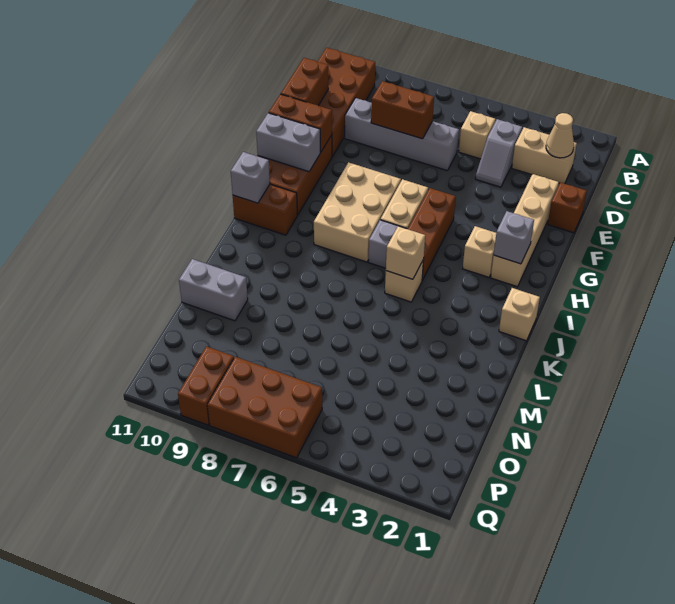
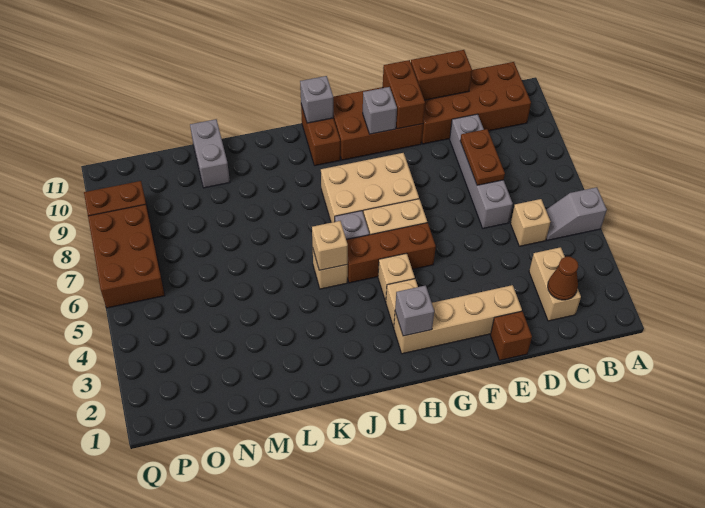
tan cone C2 level 2 -> brown cone C2 level 2
grey slope C4:D4 level 1 top C -> grey slope A5:B5 level 1 top A
brown brick D7:D8 level 2 -> brown plate D7:D8 level 2
grey brick G10:G11 level 2 -> grey brick G10 level 2
tan brick J1 level 1 -> tan brick H4 level 1

